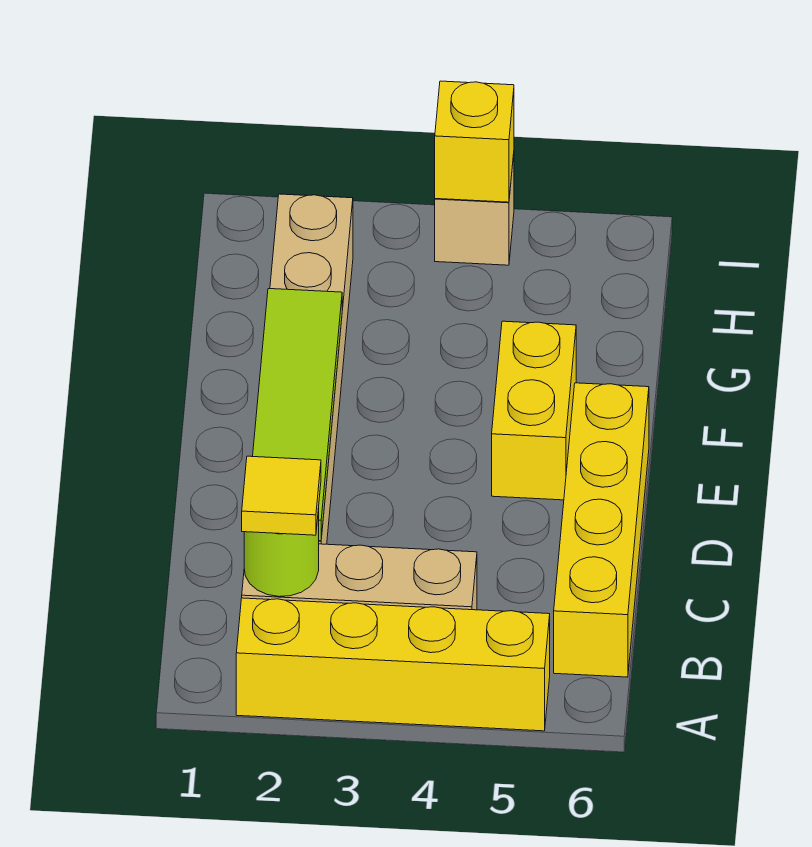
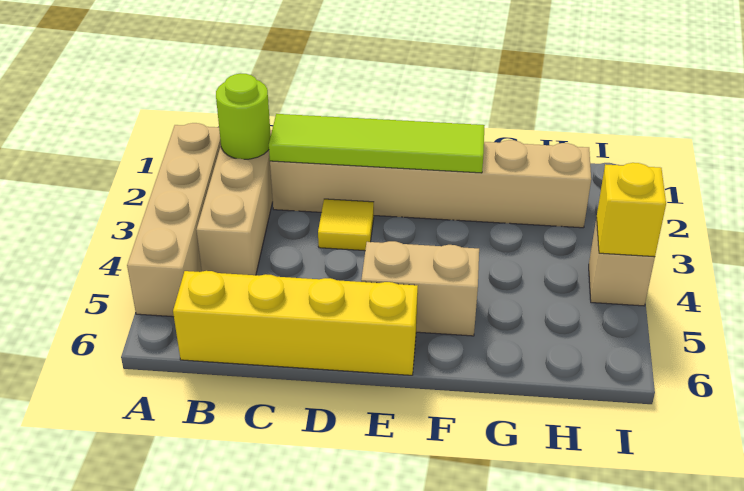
yellow brick A2:A5 level 1 -> tan brick A2:A5 level 1
yellow tile B2 level 3 -> yellow tile D3 level 1
yellow brick E5:F5 level 1 -> tan brick E5:F5 level 1

